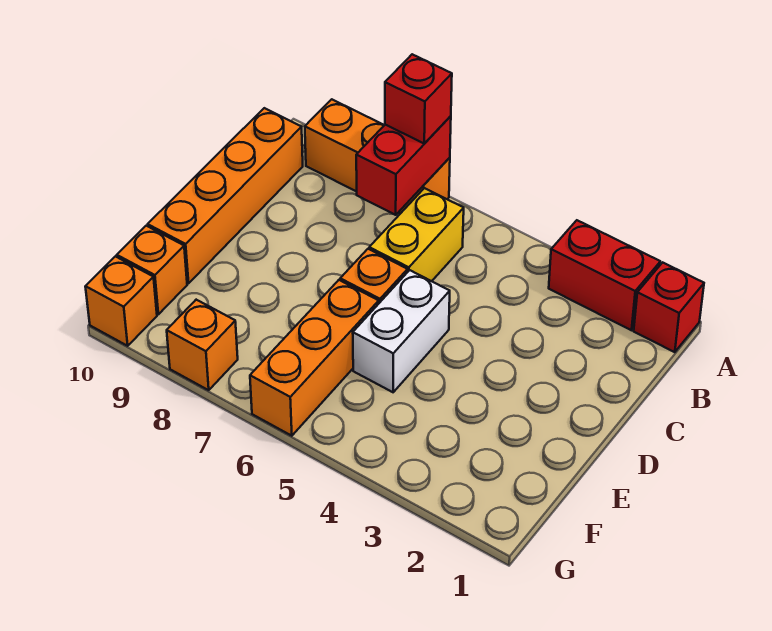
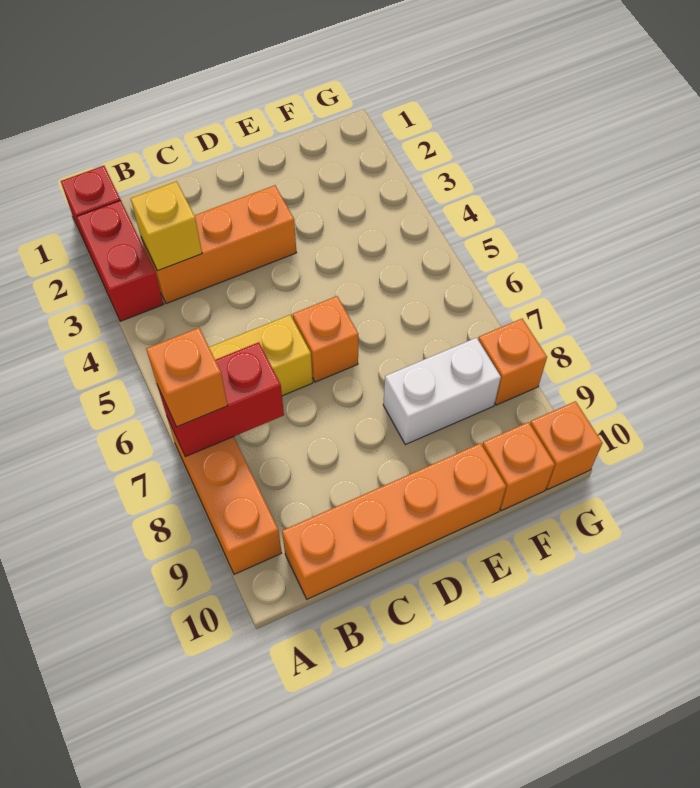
red brick A7 level 3 -> orange brick A7 level 3
none -> yellow brick B3 level 2
white brick D5:E5 level 1 -> white brick E8:F8 level 1
orange brick E6:G6 level 1 -> orange brick B3:D3 level 1

